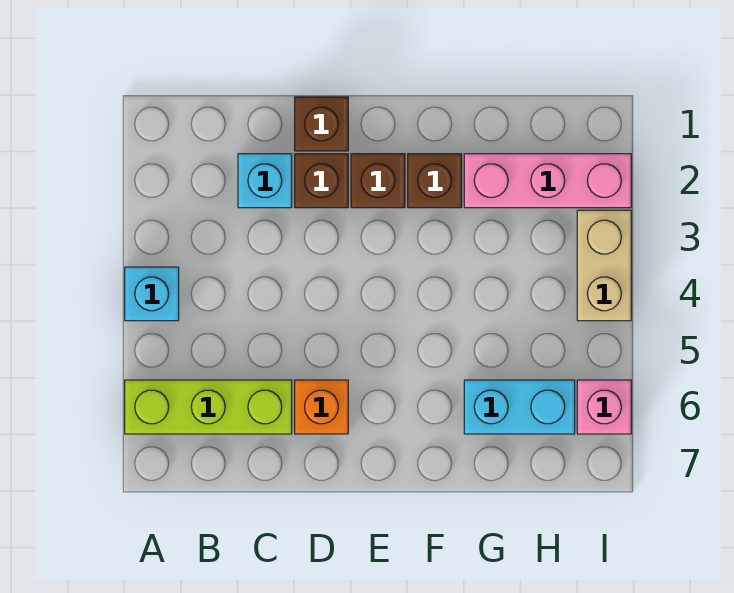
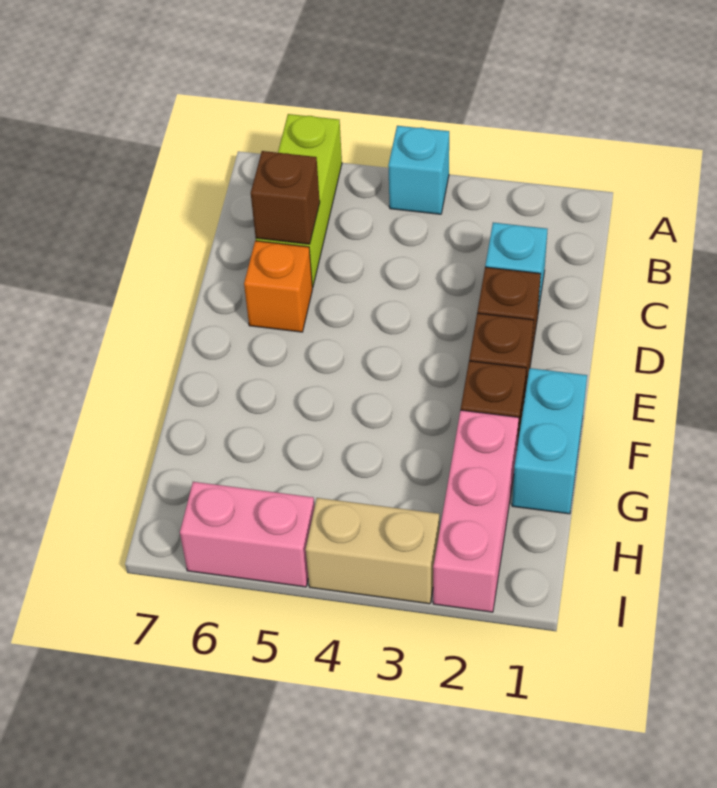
brown brick D1 level 1 -> brown brick C6 level 2
cyan brick G6:H6 level 1 -> cyan brick F1:G1 level 1
pink brick I6 level 1 -> pink brick I5:I6 level 1

